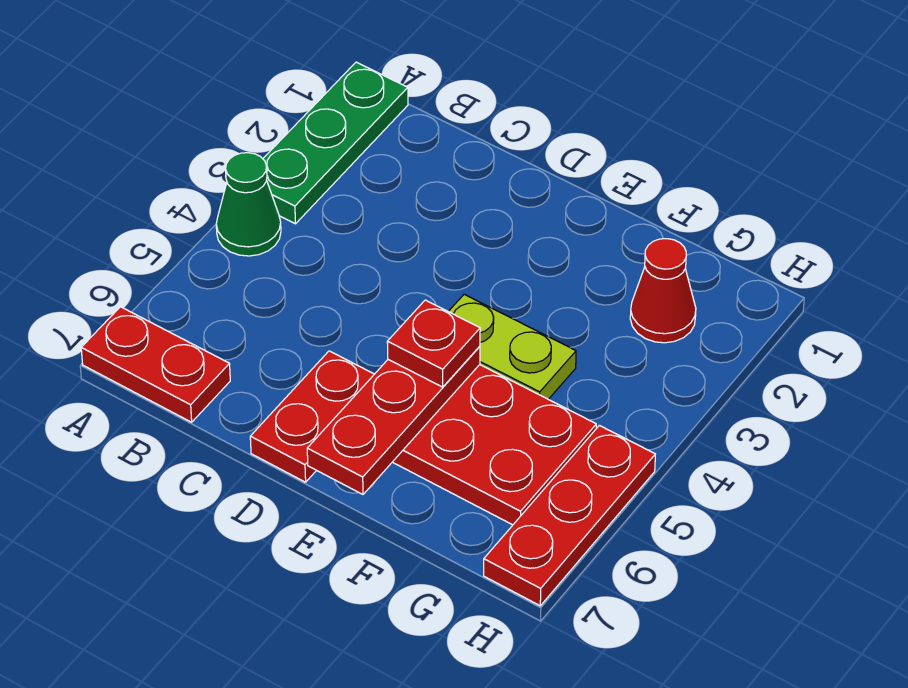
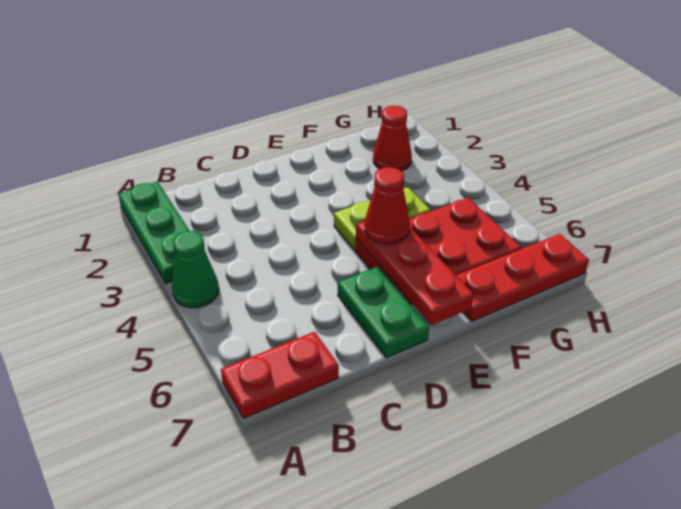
red plate D6:D7 level 1 -> green plate D6:D7 level 1
red plate E5 level 3 -> red cone E5 level 3
red plate H5:H7 level 1 -> red plate F7:H7 level 1

